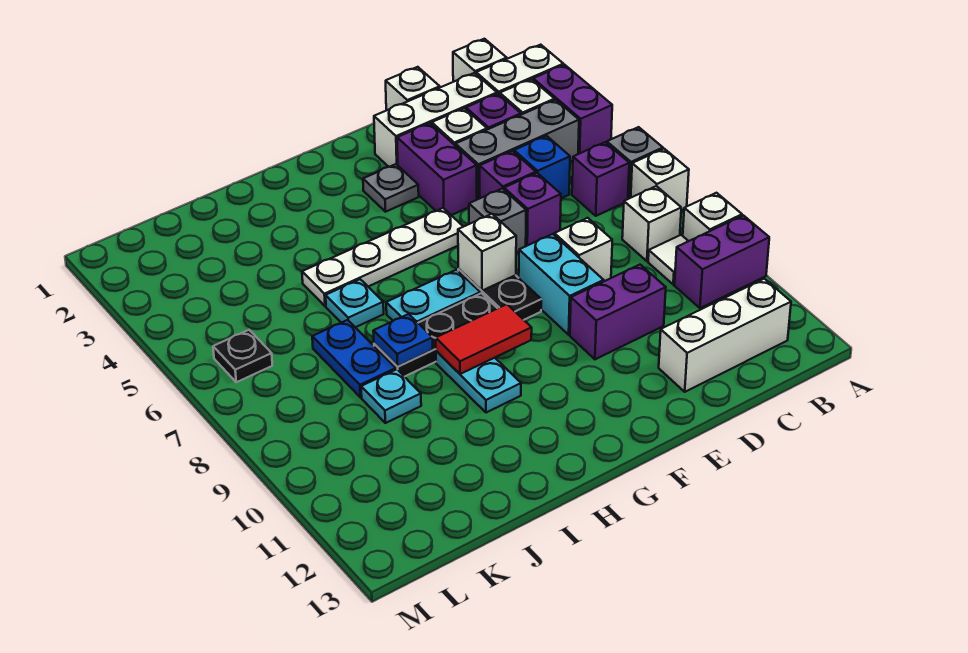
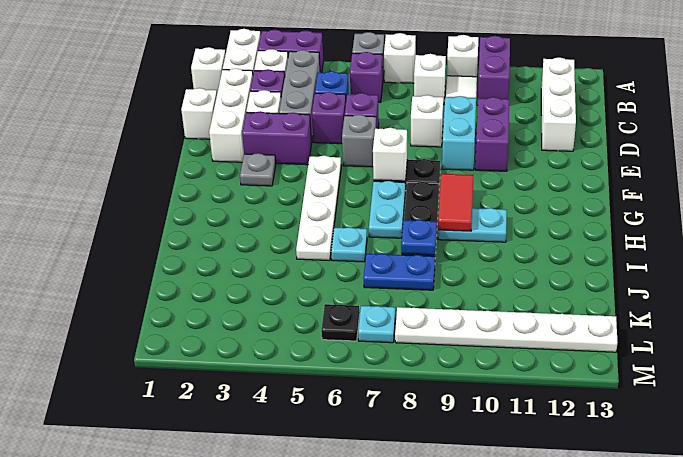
cyan brick E8:E9 level 1 -> cyan brick D9:E9 level 1
cyan plate J9 level 1 -> cyan plate L7 level 1
none -> white plate L8:L13 level 1

